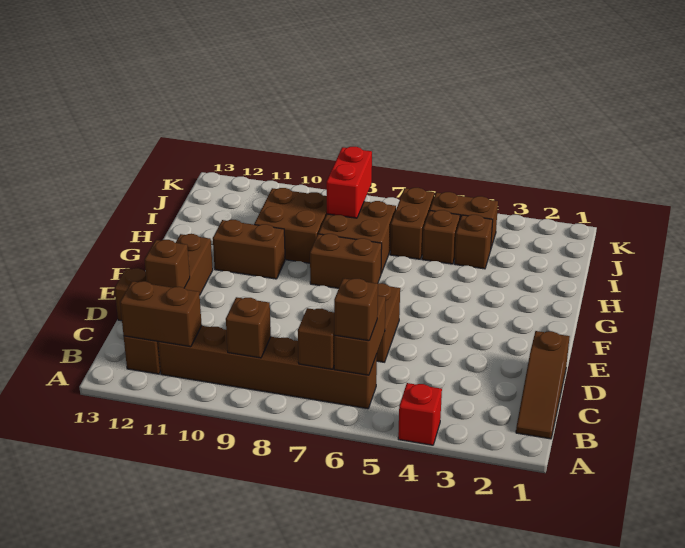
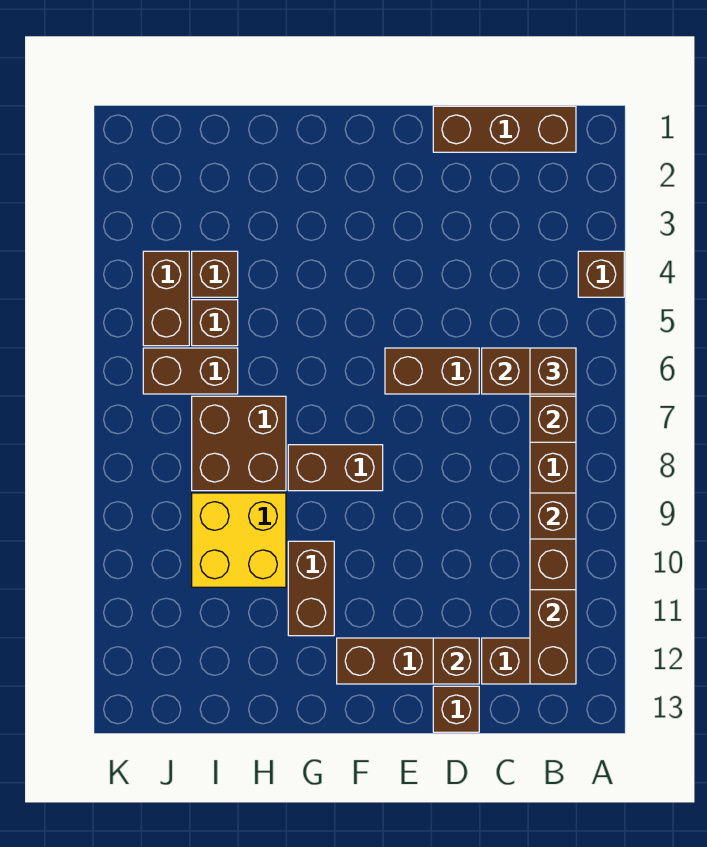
red brick A4 level 1 -> brown brick A4 level 1
brown slope B1:D1 level 1 top D -> brown brick B1:D1 level 1
brown brick G7:G8 level 1 -> brown brick F8:G8 level 1
brown brick H9:I10 level 1 -> yellow brick H9:I10 level 1
red brick I8:J8 level 2 -> none

